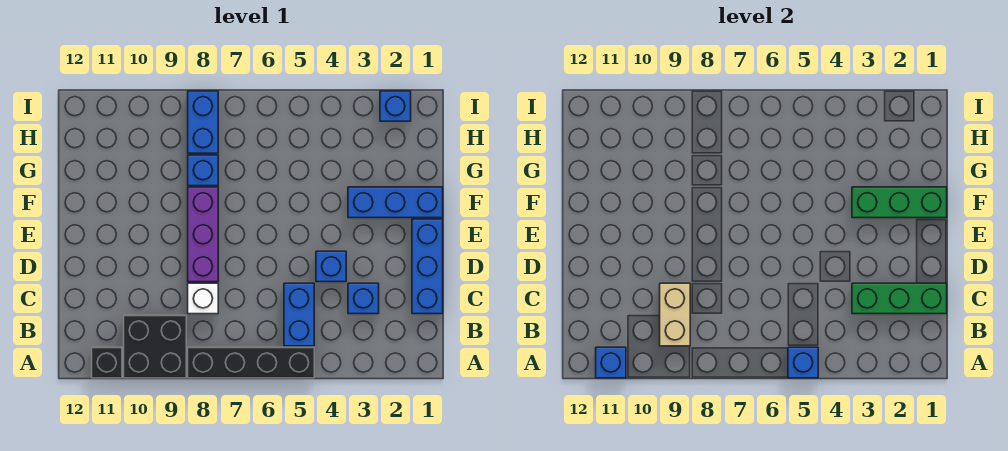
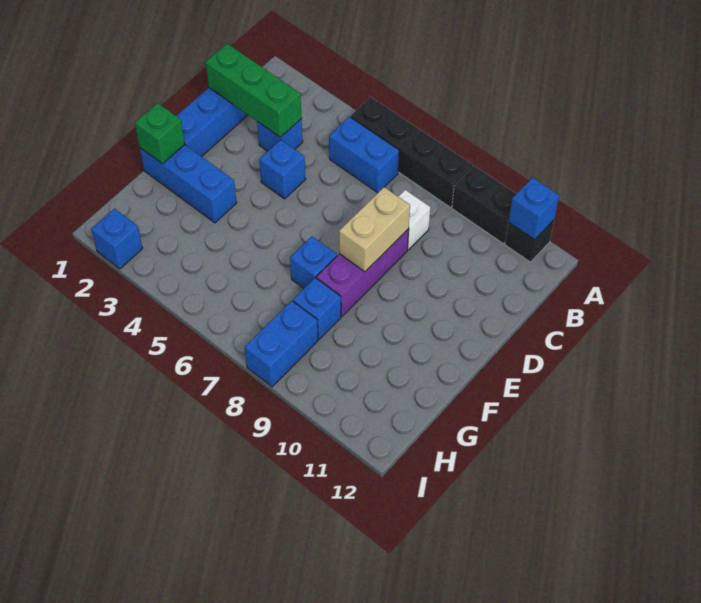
blue brick A5 level 2 -> blue brick F7 level 1
black brick A9:B10 level 1 -> black brick A9:A10 level 1
blue brick B5:C5 level 1 -> blue brick B5:B6 level 1
tan brick B9:C9 level 2 -> tan brick D8:E8 level 2
green brick F1:F3 level 2 -> green brick F1 level 2

